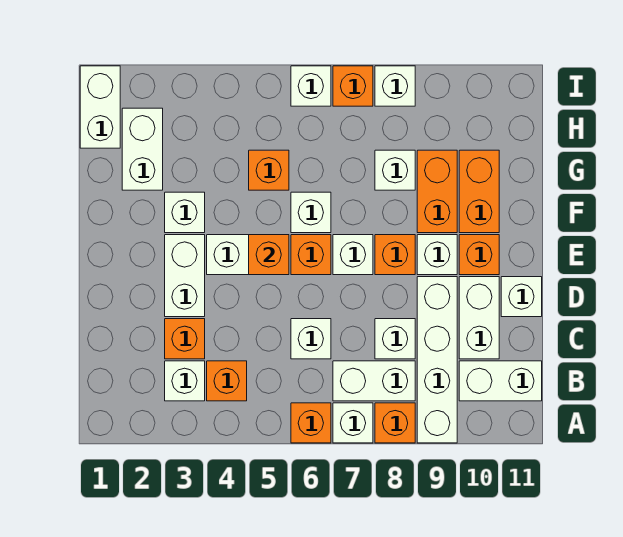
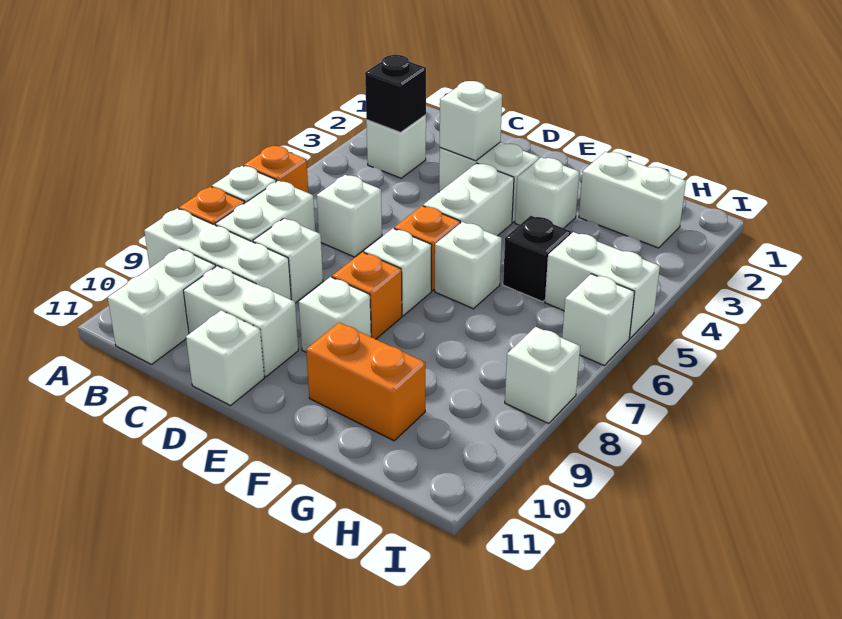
white brick A9:D9 level 1 -> white brick A9:C9 level 1
none -> black brick B3 level 2
orange brick B4 level 1 -> none
orange brick C3 level 1 -> none
orange brick E5 level 2 -> none
orange brick E10 level 1 -> none
orange brick F9:G9 level 1 -> none
orange brick G5 level 1 -> black brick G5 level 1
white brick G8 level 1 -> white brick D3 level 2
white brick H1:I1 level 1 -> white brick H5:I5 level 1
orange brick I7 level 1 -> none

